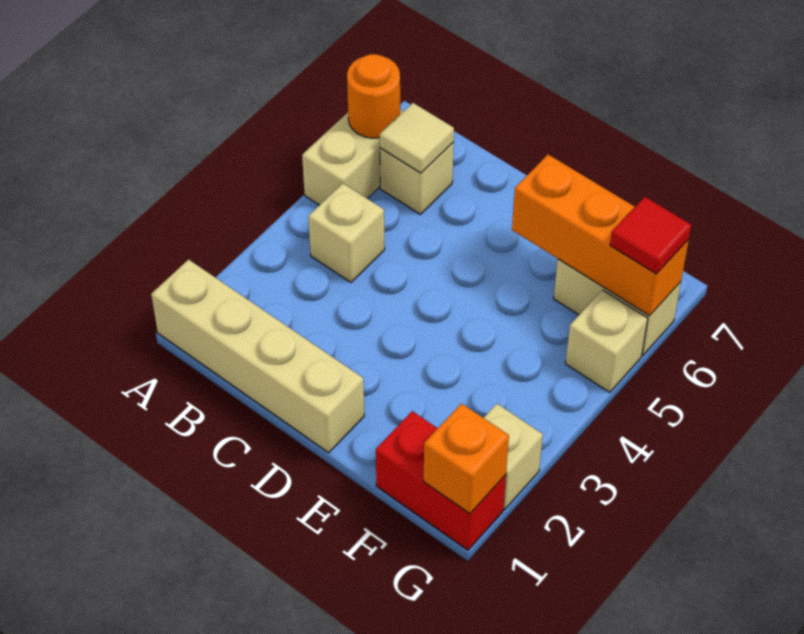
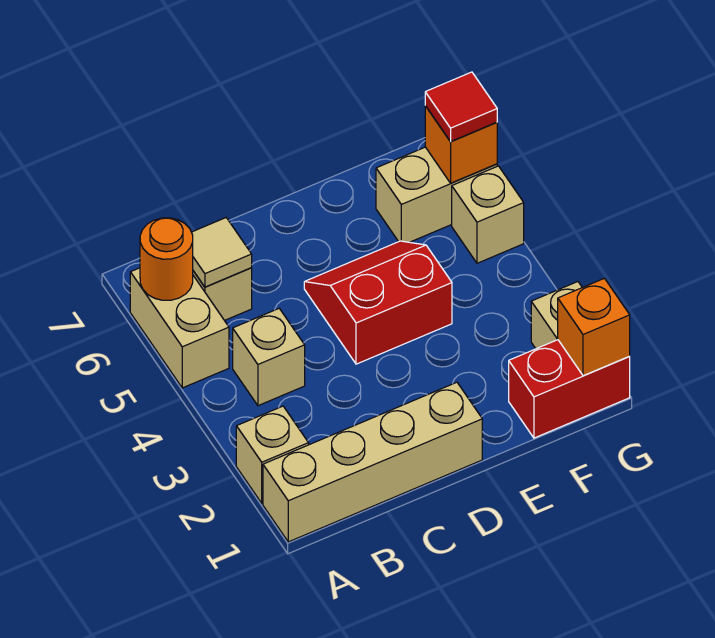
none -> tan brick A2 level 1
none -> red slope D4:E5 level 1 top 4
orange brick E6:G6 level 2 -> orange brick G6 level 2

